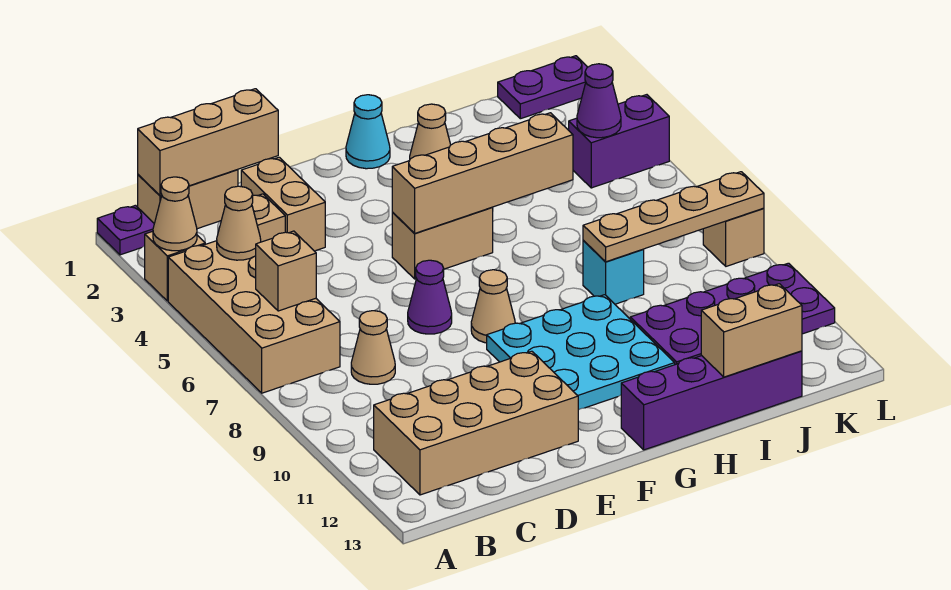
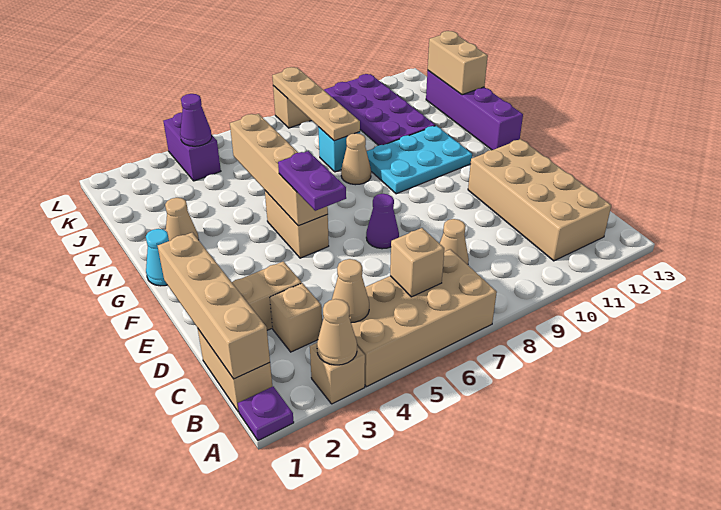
tan brick B1:D1 level 2 -> tan brick B1:E1 level 2
tan cone F8 level 1 -> tan cone H8 level 1
cyan plate F9:H11 level 1 -> cyan plate G9:H11 level 1
purple plate K1:L1 level 1 -> purple plate E5:F5 level 3

